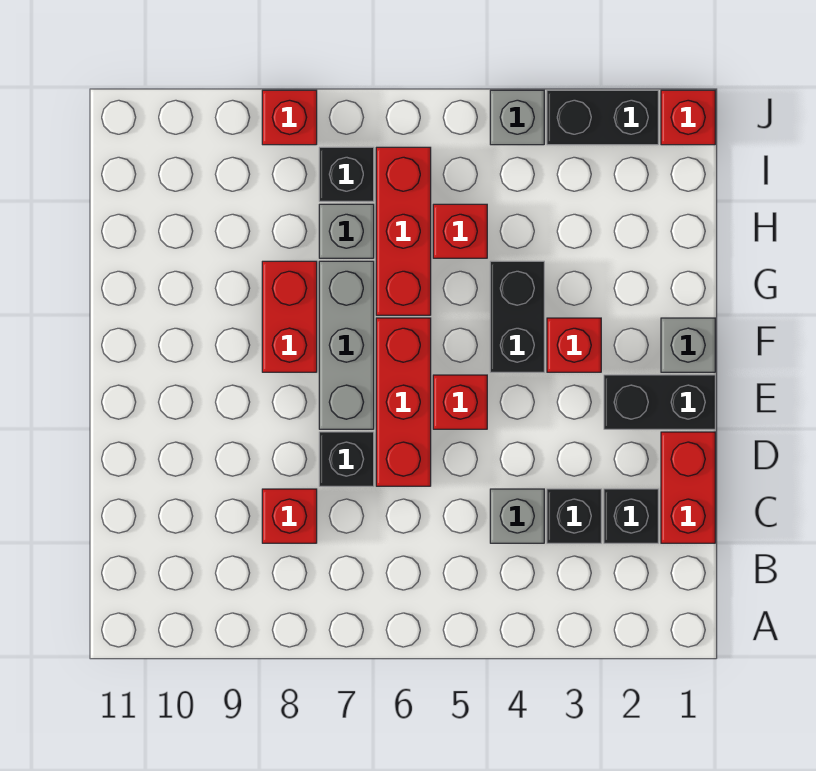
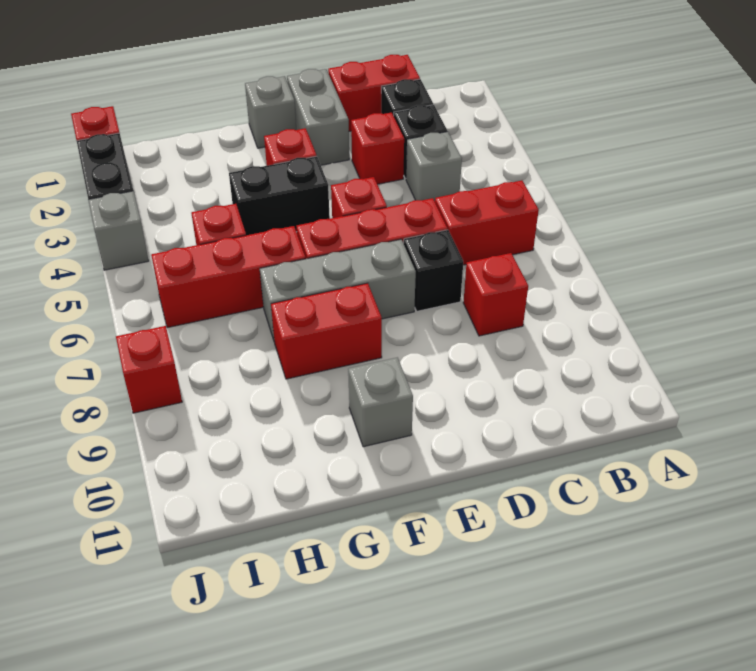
none -> red brick B6:C6 level 1
none -> red brick D3 level 1
black brick E1:E2 level 1 -> grey brick E1:E2 level 1
grey brick H7 level 1 -> grey brick F10 level 1
black brick I7 level 1 -> none

